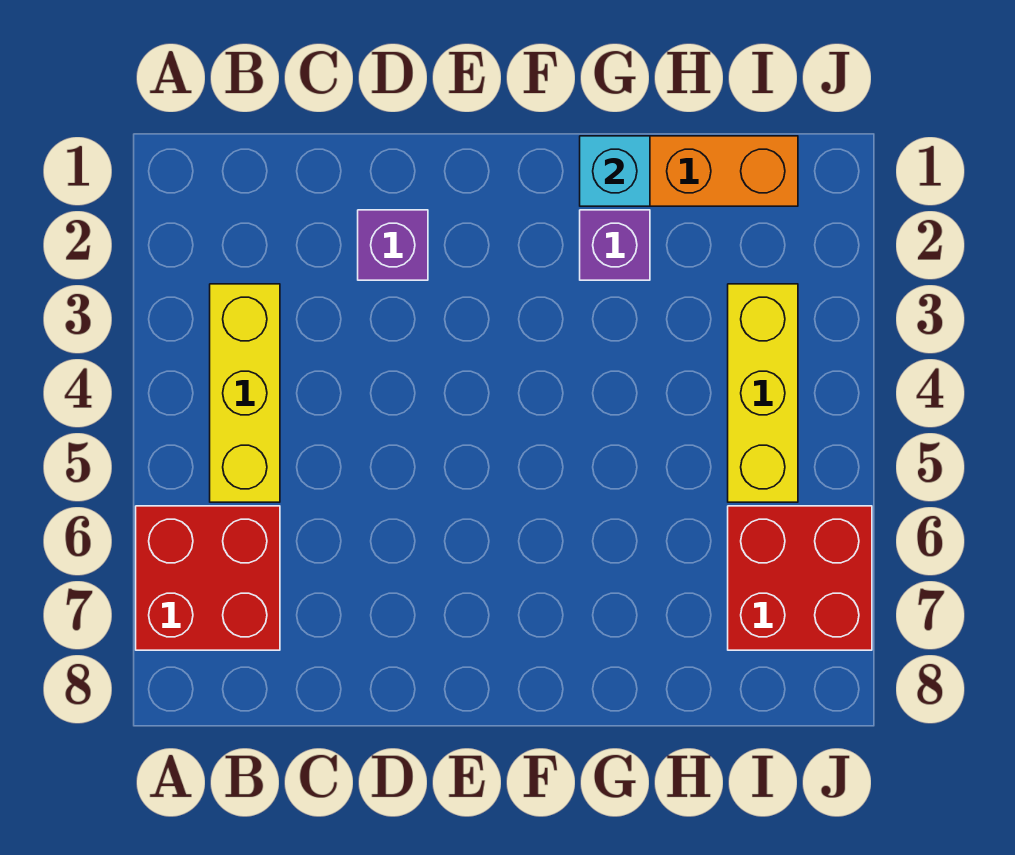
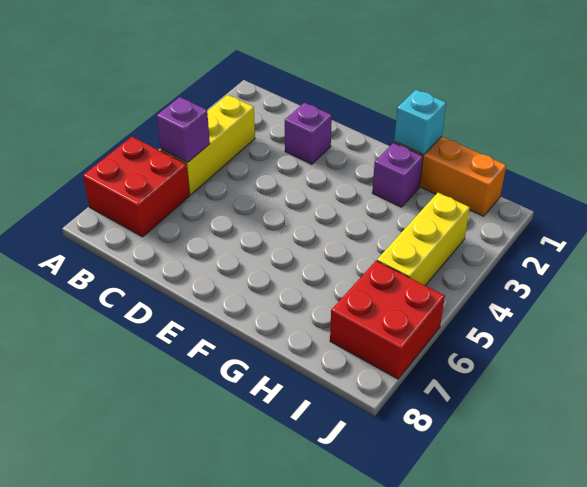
none -> purple brick B5 level 2

